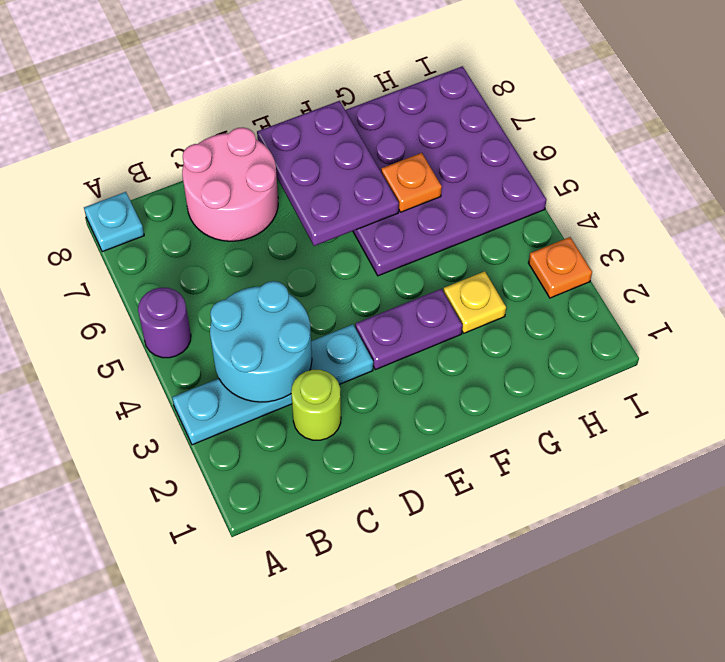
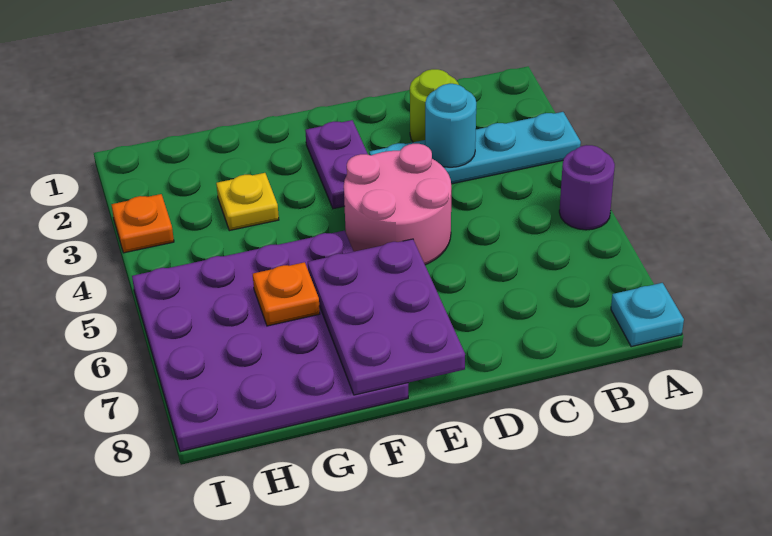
cyan round brick B3:C4 level 2 -> cyan round brick C3 level 2
pink round brick C7:D8 level 1 -> pink round brick D4:E5 level 1
purple plate E3:F3 level 1 -> purple plate E2:E3 level 1

